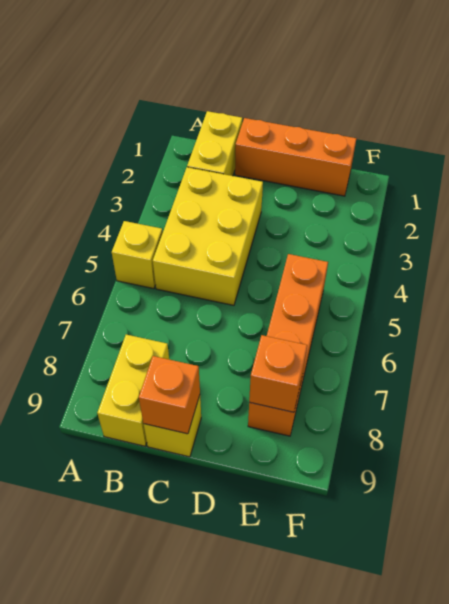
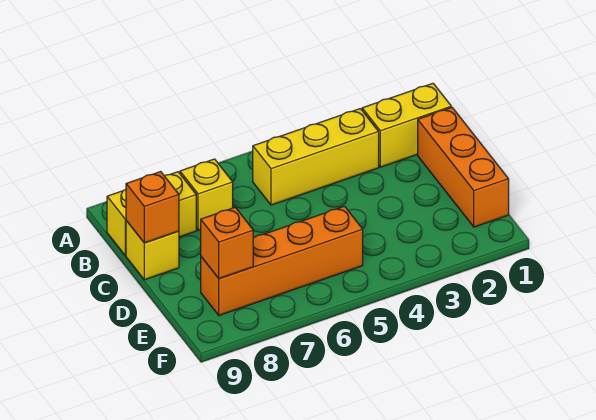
yellow brick A5 level 1 -> yellow brick B7 level 1
yellow brick B3:C5 level 1 -> yellow brick B3:B5 level 1

